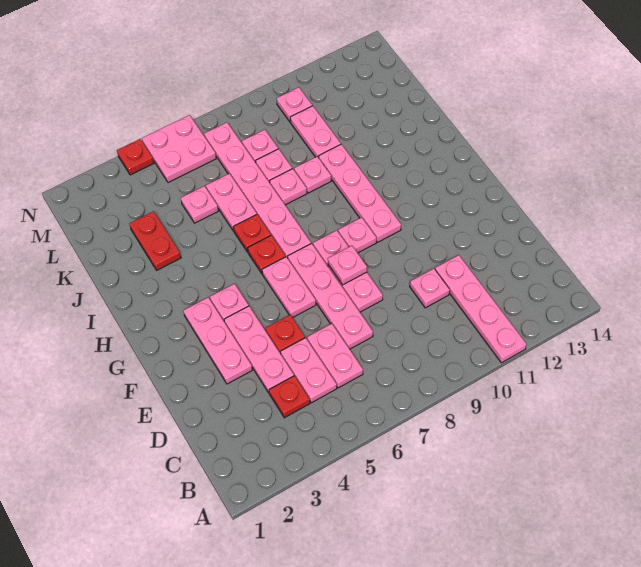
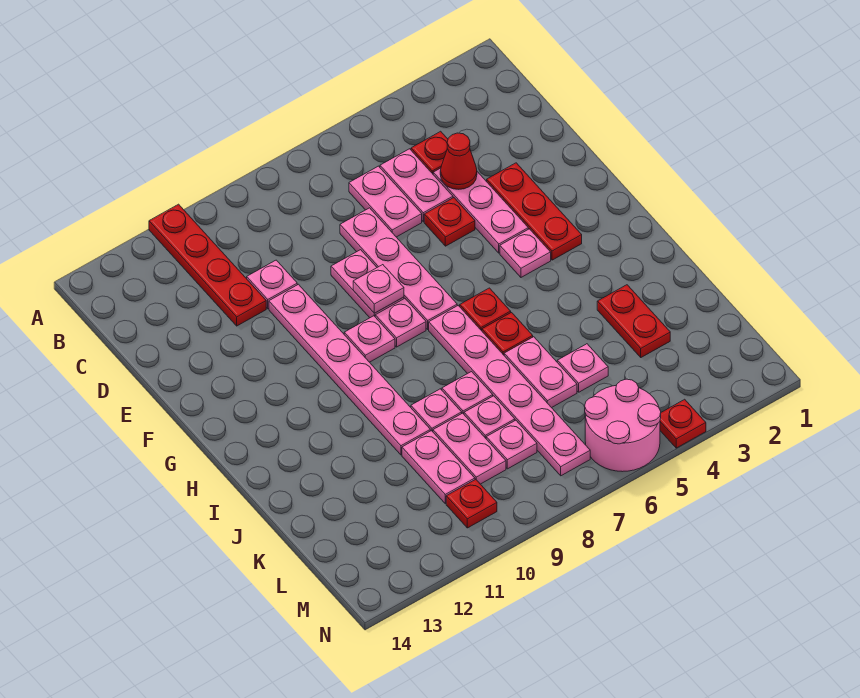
pink plate A11:D11 level 1 -> red plate A11:D11 level 1
none -> red cone D4 level 2
pink plate E3:G3 level 1 -> red plate E3:G3 level 1
pink plate F6:G6 level 1 -> pink plate K9:L9 level 1
pink plate G10:J10 level 1 -> pink plate E10:J10 level 1
pink plate M5:N6 level 1 -> pink round brick M5:N6 level 1
pink plate M10 level 1 -> red plate M10 level 1

